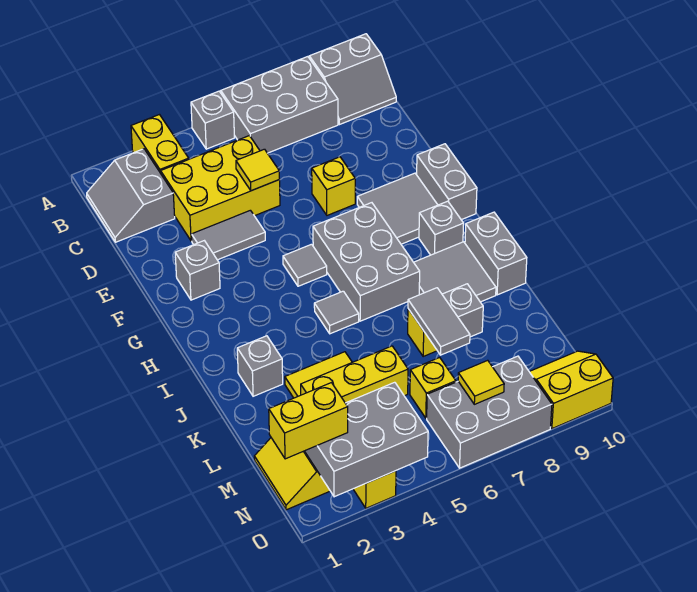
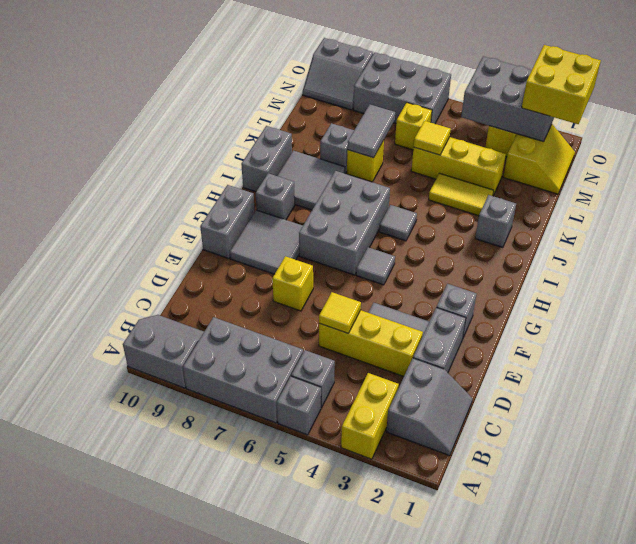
none -> grey brick B5 level 1
yellow brick C3:D5 level 1 -> yellow brick D3:D5 level 1
none -> grey brick D2:E2 level 1
yellow brick N1:N2 level 3 -> yellow brick N1:O2 level 3
yellow tile N7 level 2 -> yellow tile L5 level 2
yellow slope N9:O10 level 1 top O -> grey slope N9:O10 level 1 top O

